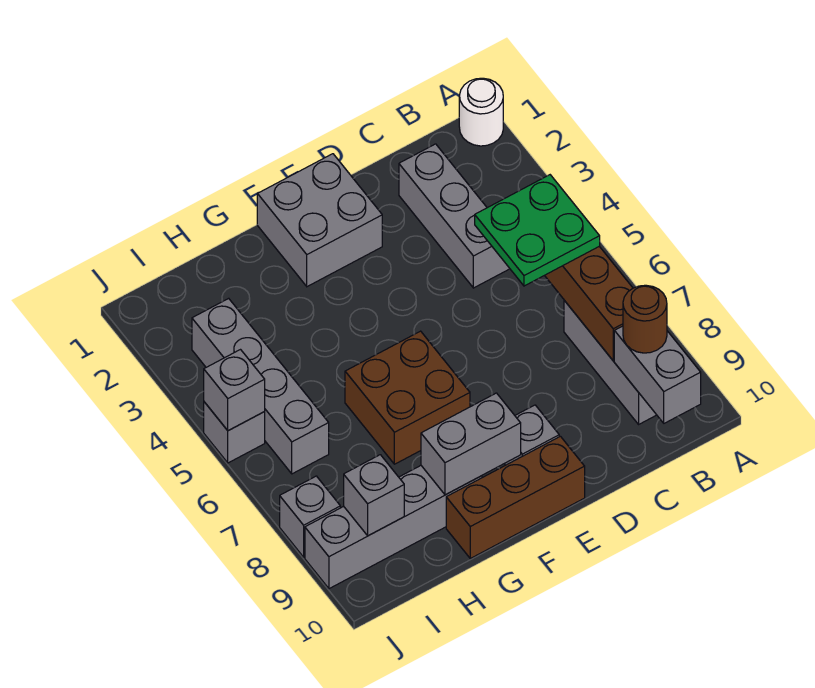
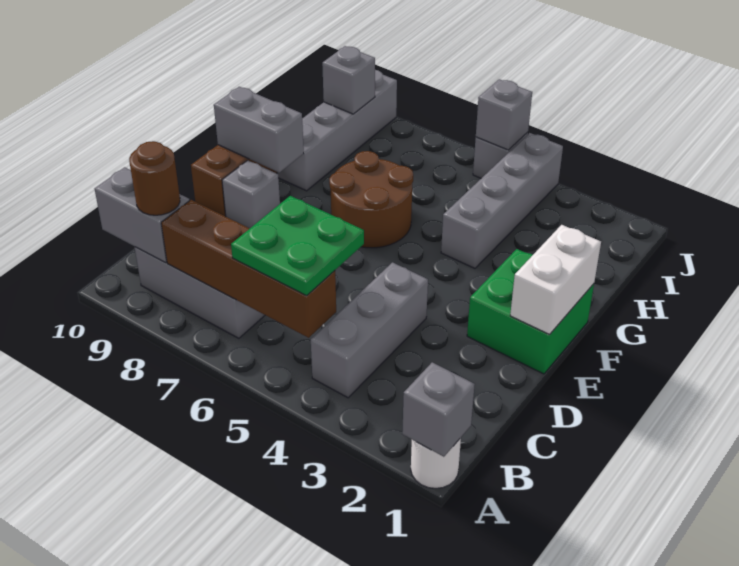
grey brick C2:C4 level 1 -> grey brick B4:D4 level 1
grey brick E1:F2 level 1 -> green brick E1:F2 level 1
none -> white brick E1:F1 level 2
brown brick F6:G7 level 1 -> brown round brick F6:G7 level 1
grey brick F9:G9 level 2 -> grey brick F9:F10 level 2
grey brick I3:I6 level 1 -> grey brick G4:J4 level 1
grey brick J8 level 1 -> grey brick A1 level 2

